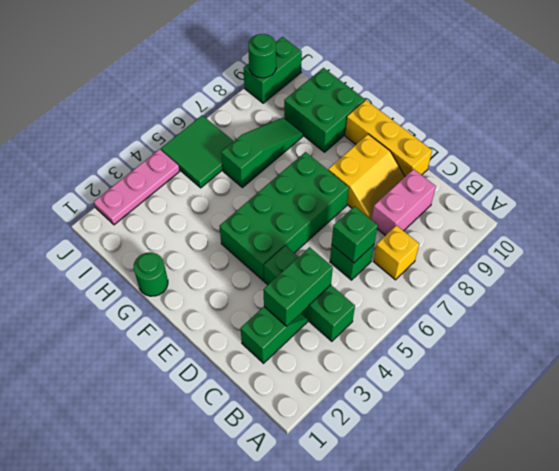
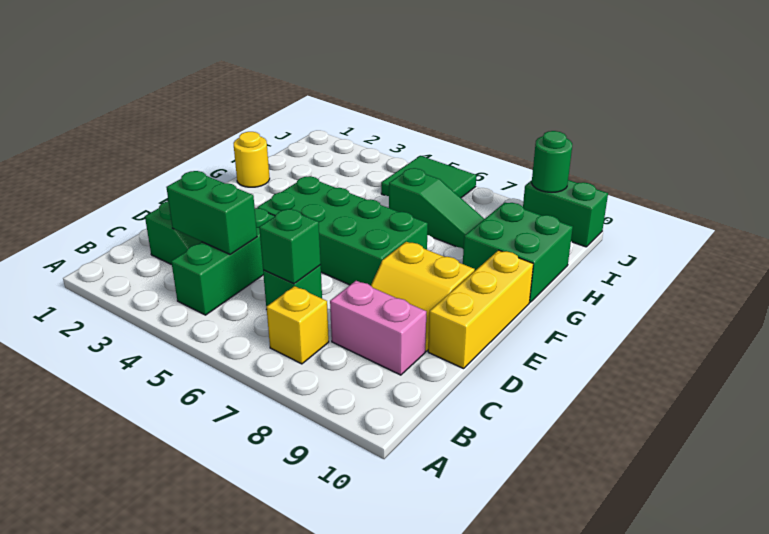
green round brick G1 level 1 -> yellow round brick G1 level 1
pink plate J2:J4 level 1 -> none

